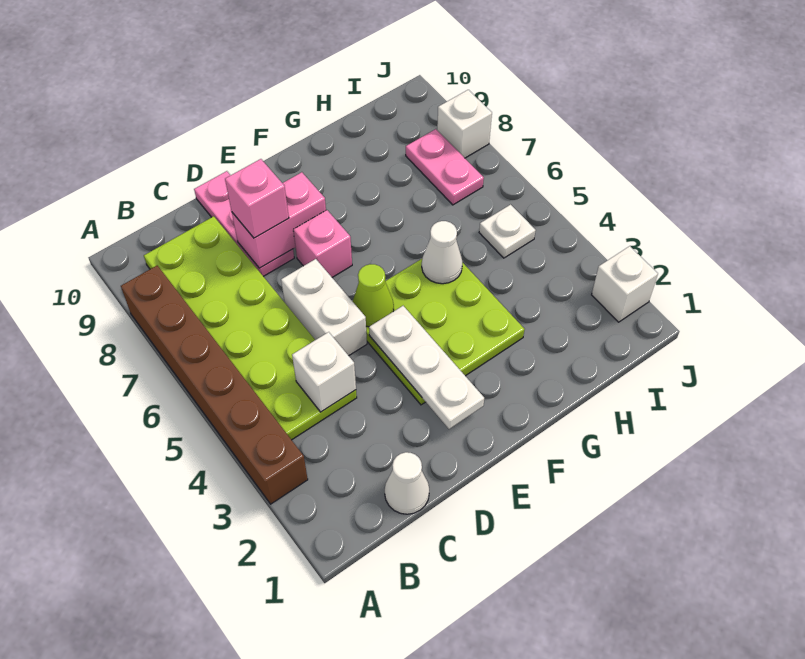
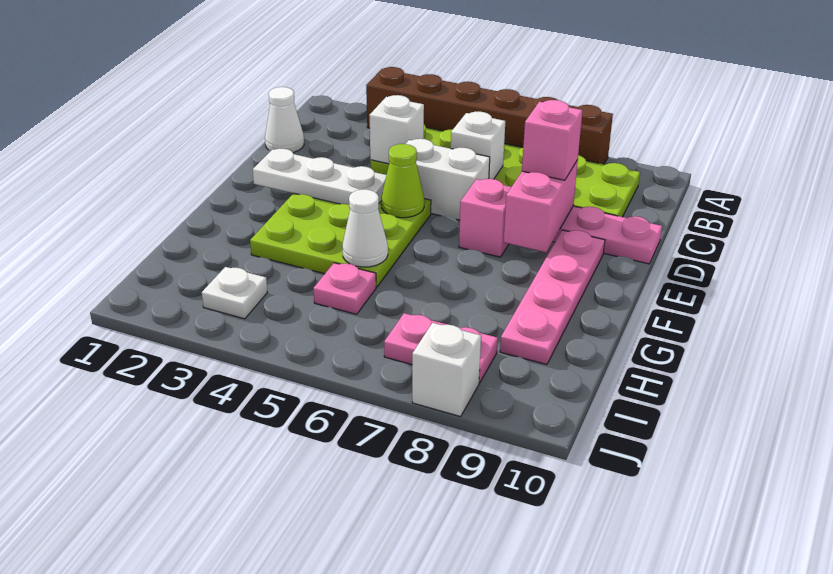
none -> pink plate E9:H9 level 1
none -> pink plate H5 level 1
white plate I5 level 1 -> white plate I3 level 1
white brick J2 level 1 -> white brick C6 level 2

